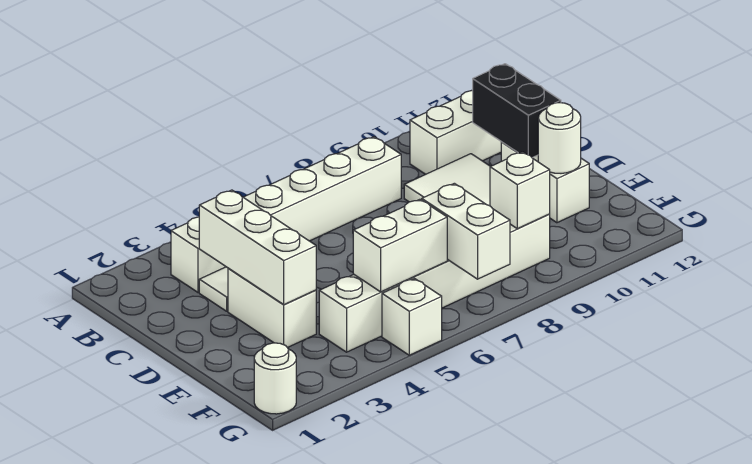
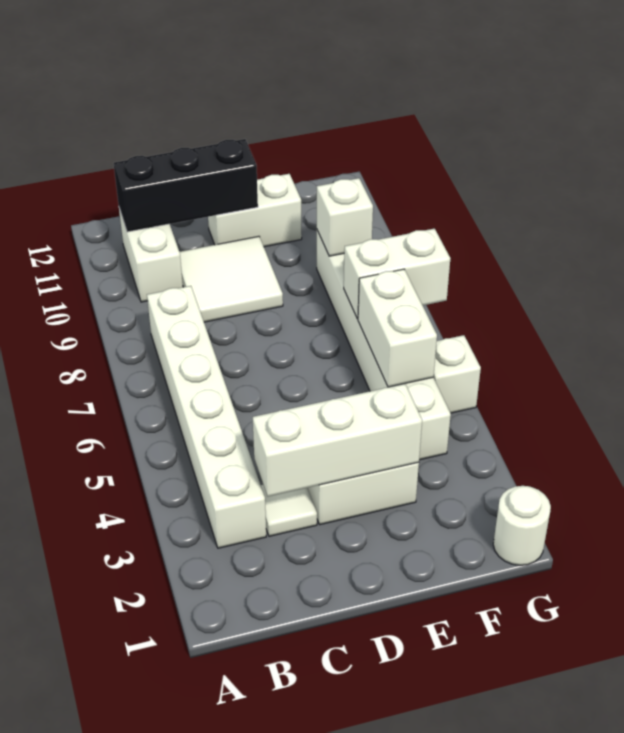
black brick C11:D11 level 2 -> black brick B11:D11 level 2
white round brick E11 level 2 -> none

